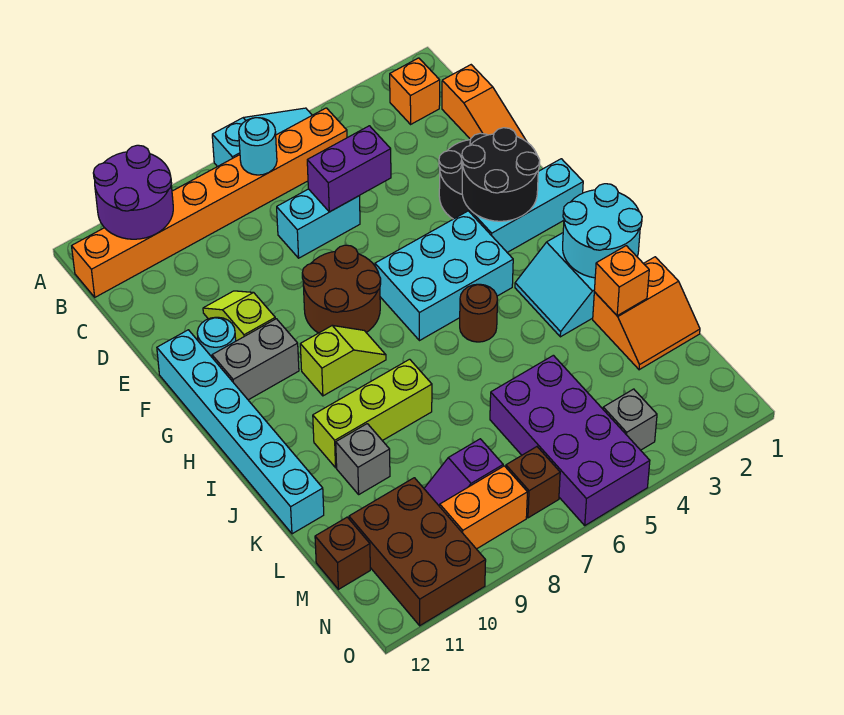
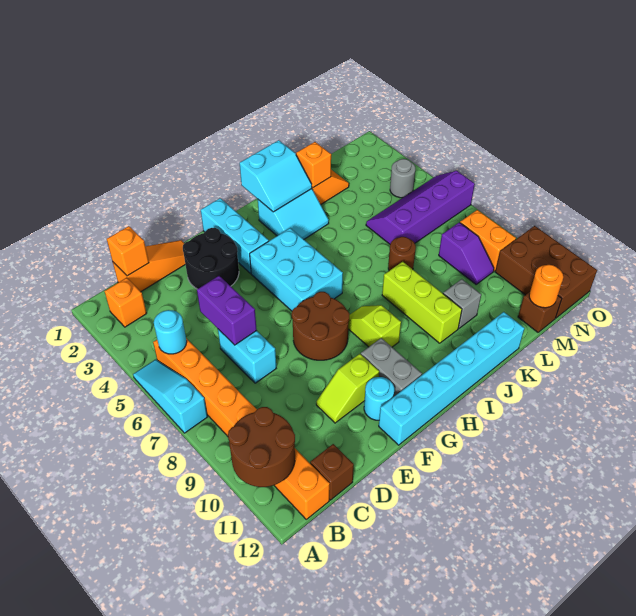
purple round brick A10:B11 level 2 -> brown round brick A10:B11 level 2
cyan round brick B7 level 2 -> cyan round brick B5 level 2
none -> orange brick C1 level 2
black round brick F2:G3 level 2 -> none
cyan round brick I1:J2 level 2 -> cyan slope I1:J2 level 2 top 1
brown round brick I5 level 1 -> brown round brick K7 level 1
purple brick L5:O6 level 1 -> purple slope L5:O6 level 1 top 6
brown brick M10:O11 level 1 -> brown brick N10:O12 level 1
none -> orange round brick M12 level 2
grey brick N4 level 1 -> grey round brick N4 level 1
brown brick N7 level 1 -> brown brick C12 level 1

